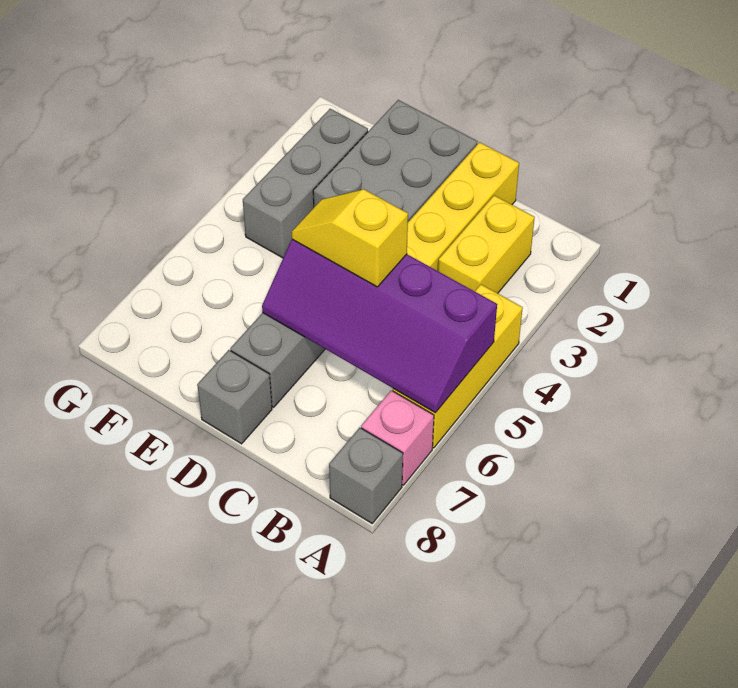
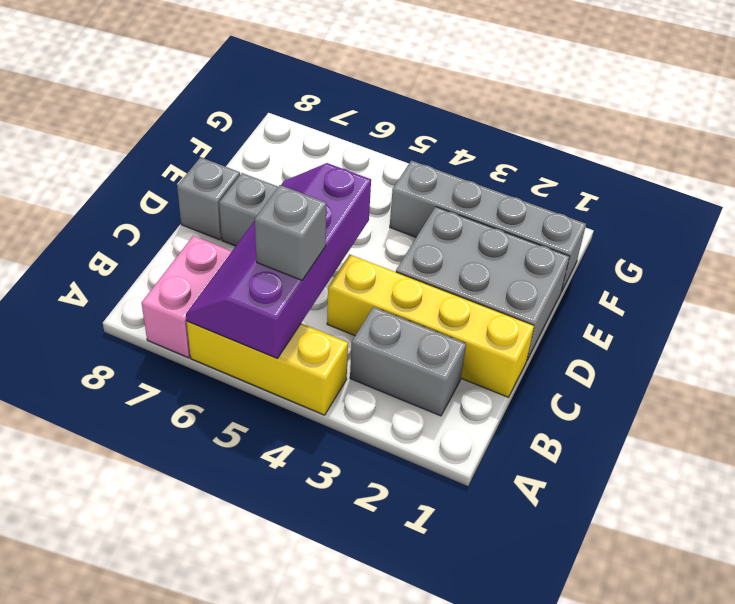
pink brick A7 level 1 -> pink brick A7:B7 level 1
grey brick A8 level 1 -> grey brick B5 level 3
yellow brick B2:B3 level 1 -> grey brick B2:B3 level 1
yellow slope C5:D5 level 3 top C -> none
grey brick F2:F4 level 1 -> grey brick F1:F4 level 1

